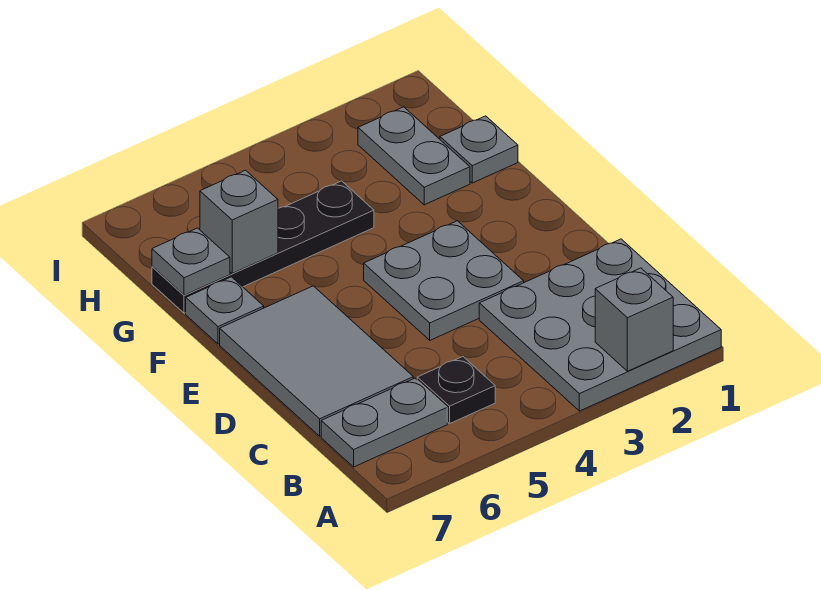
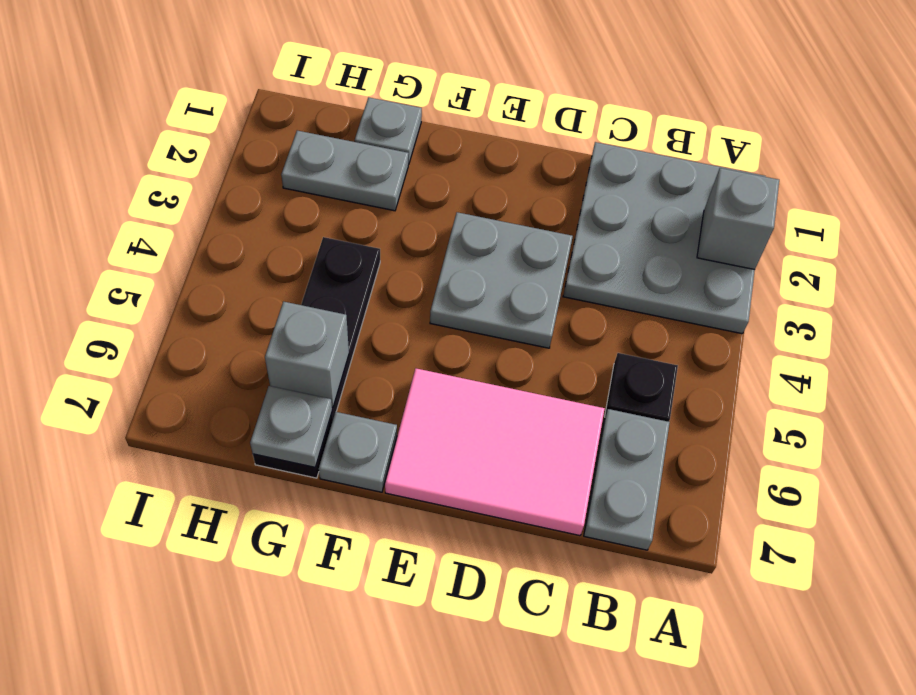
grey tile C6:E7 level 1 -> pink tile C6:E7 level 1

